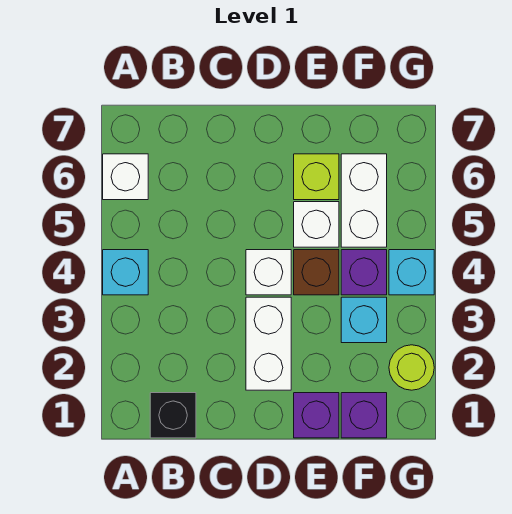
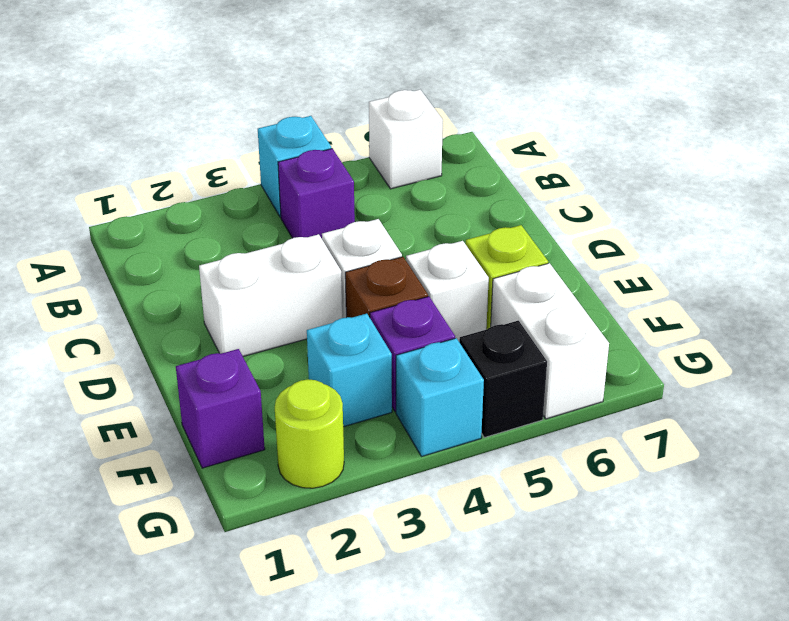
black brick B1 level 1 -> black brick G5 level 1
purple brick E1 level 1 -> purple brick B4 level 1
white brick F5:F6 level 1 -> white brick F6:G6 level 1

